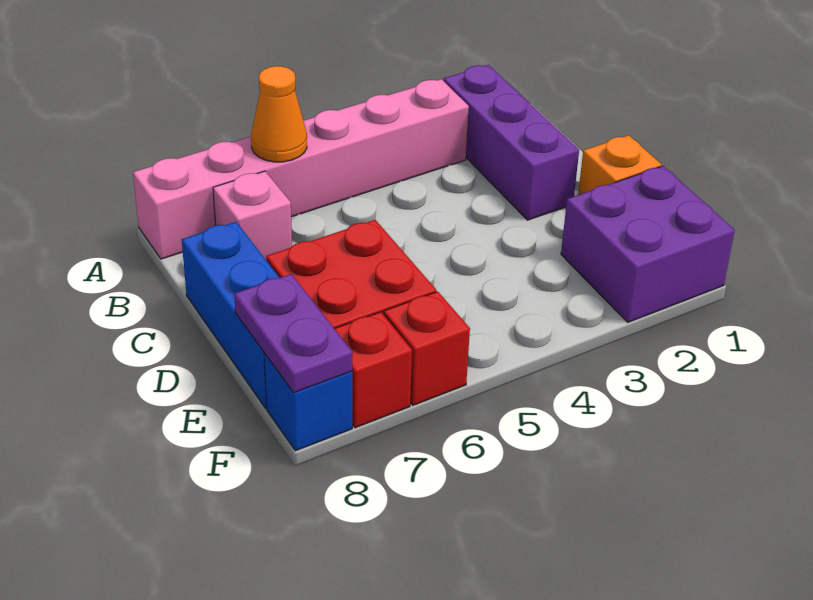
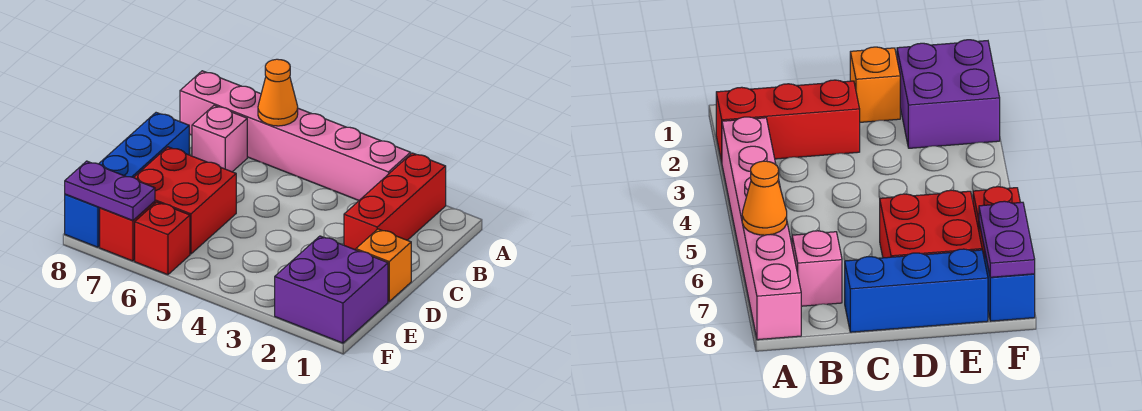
purple brick A2:C2 level 1 -> red brick A2:C2 level 1
purple plate E8:F8 level 2 -> purple plate F7:F8 level 2

